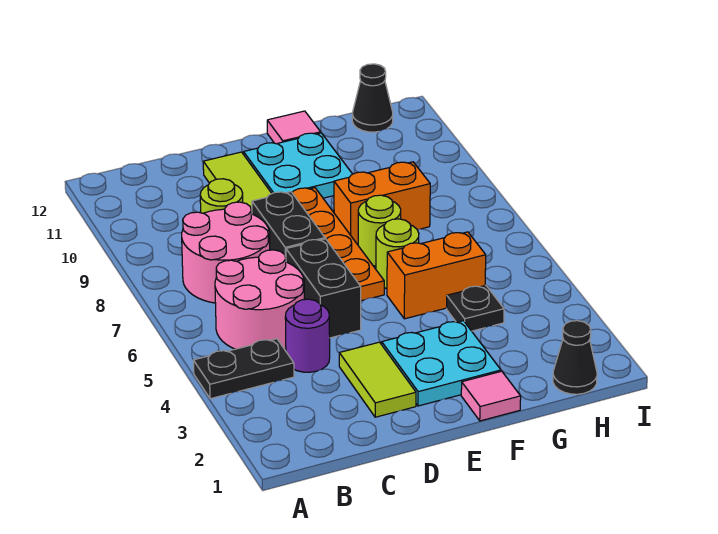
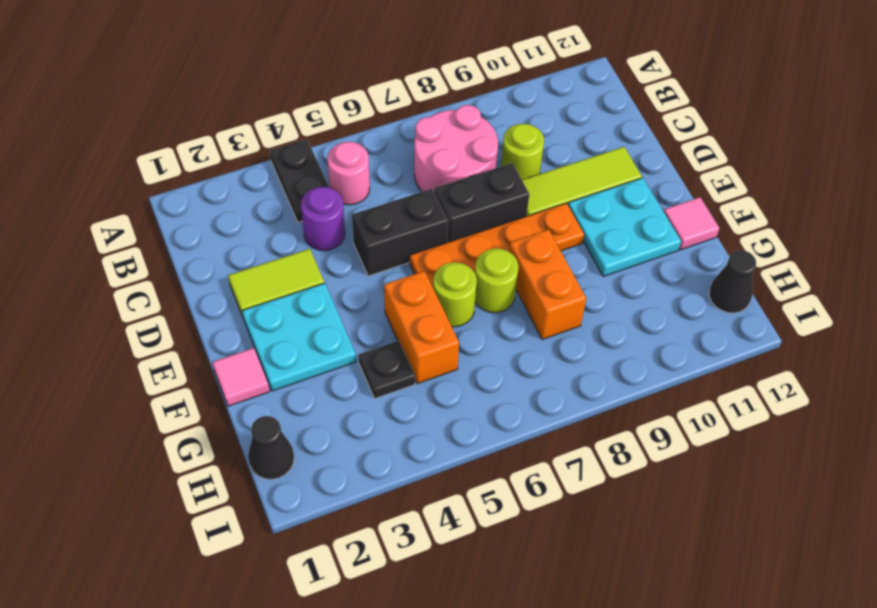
pink round brick B5:C6 level 1 -> pink round brick B5 level 1

